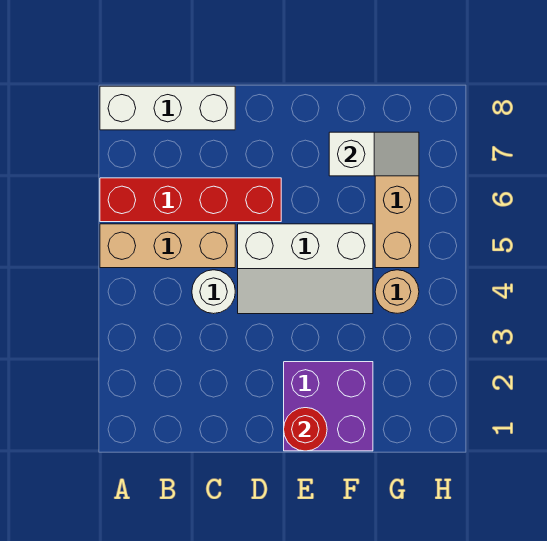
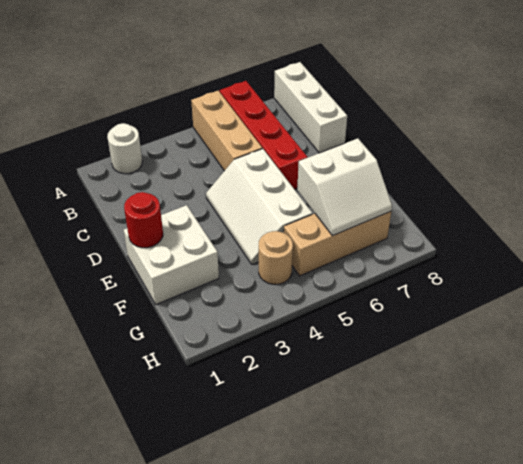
white round brick C4 level 1 -> white round brick A2 level 1
purple brick E1:F2 level 1 -> white brick E1:F2 level 1
white slope F7:G7 level 2 top F -> white slope F6:G7 level 2 top F

